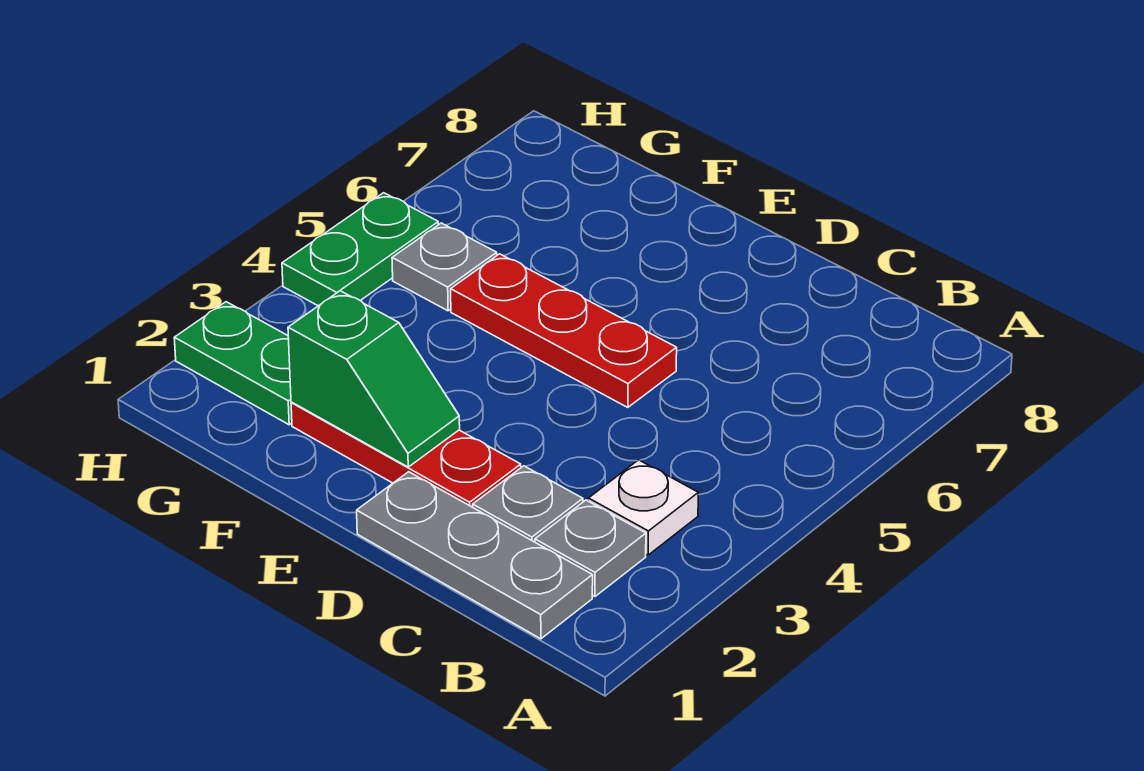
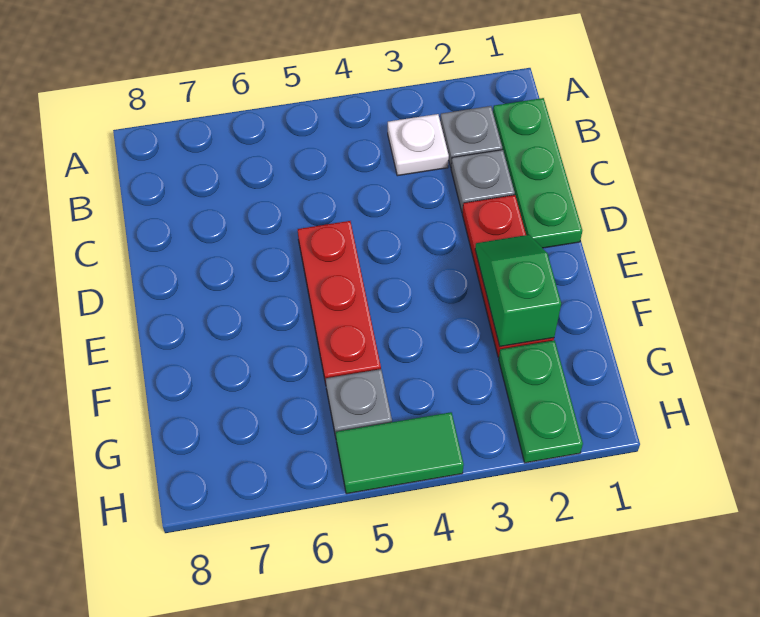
grey plate B1:D1 level 1 -> green plate B1:D1 level 1
green plate H4:H5 level 1 -> green tile H4:H5 level 1

